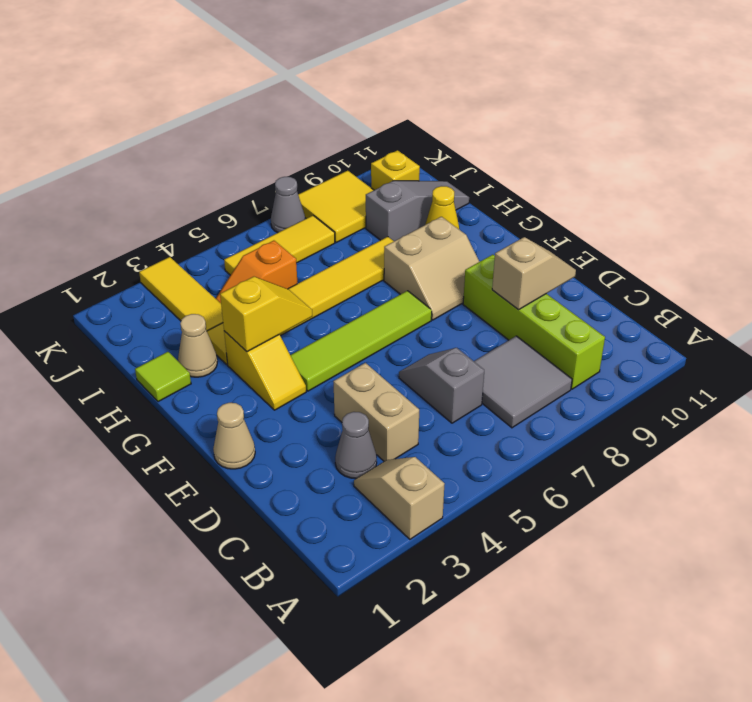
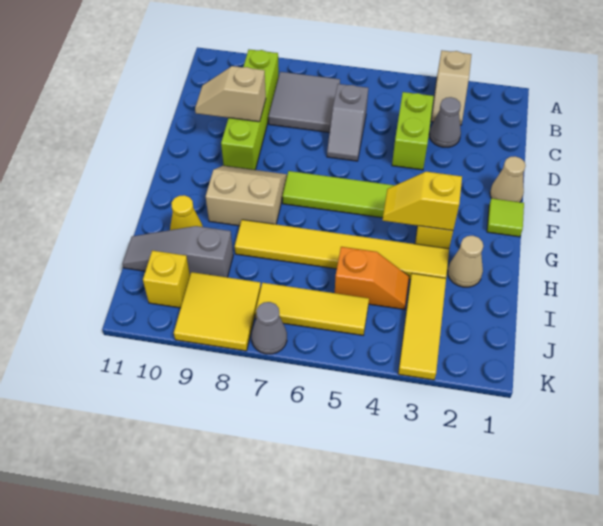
tan brick C4:D4 level 1 -> lime brick C4:D4 level 1
lime tile H1 level 1 -> lime tile F1 level 1

